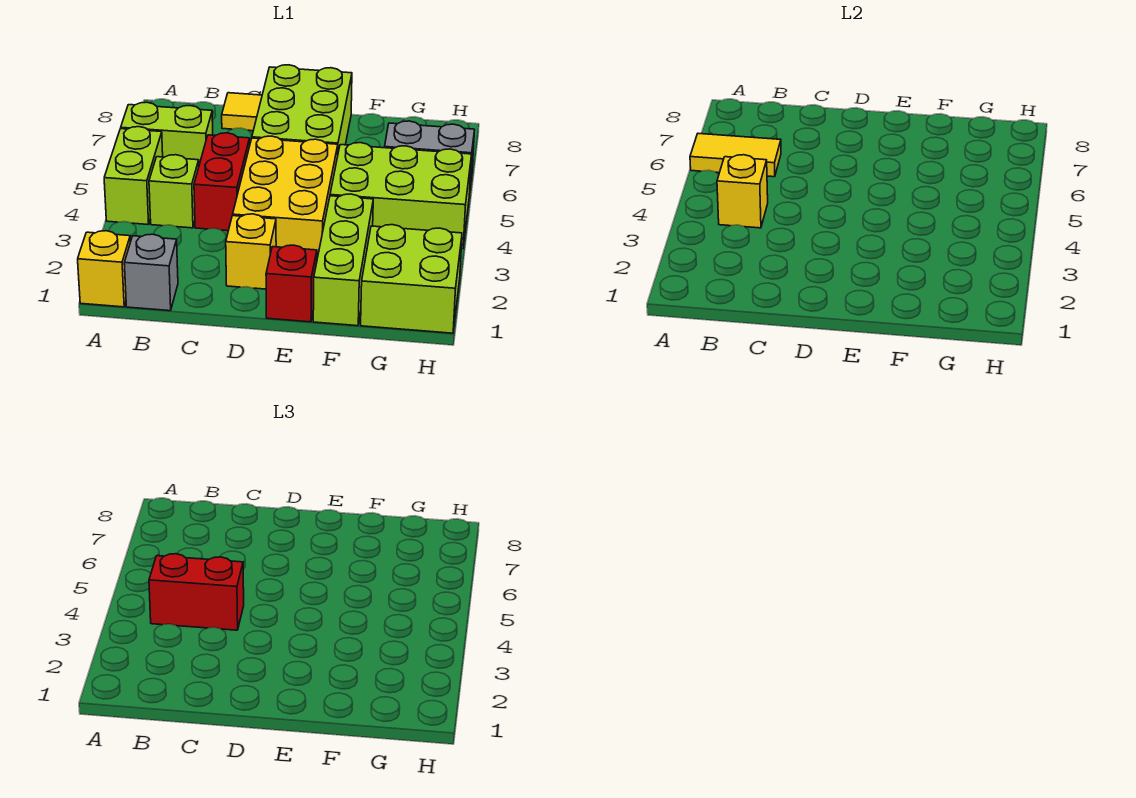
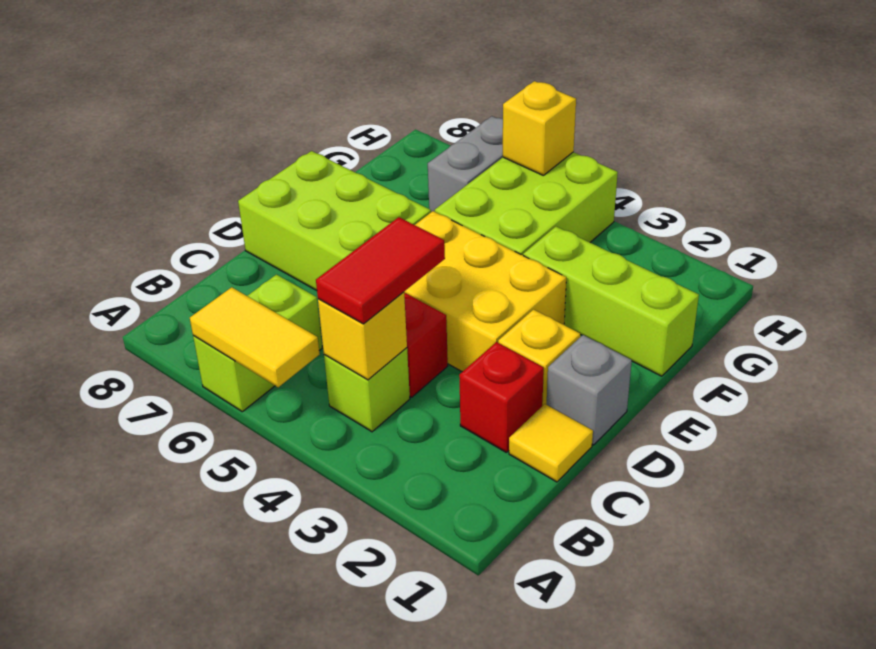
yellow brick A1 level 1 -> yellow brick H5 level 2
lime brick A4:A5 level 1 -> none
yellow tile A6:B6 level 2 -> yellow tile A5:A6 level 2
grey brick B1 level 1 -> grey brick D1 level 1
red brick B4:C4 level 3 -> red tile B4:C4 level 3
yellow tile C8 level 1 -> yellow tile C1 level 1
red brick E1 level 1 -> red brick C2 level 1
lime brick G1:H2 level 1 -> none

